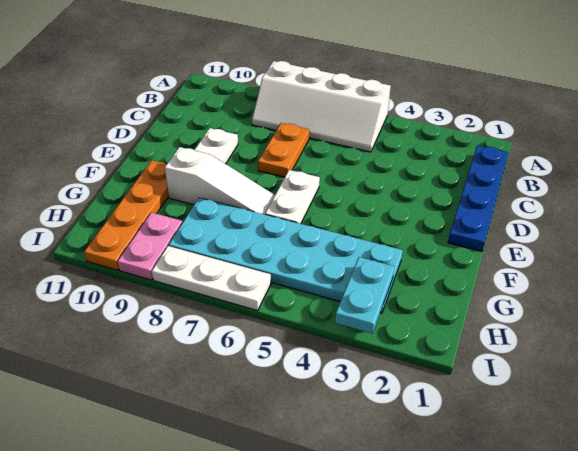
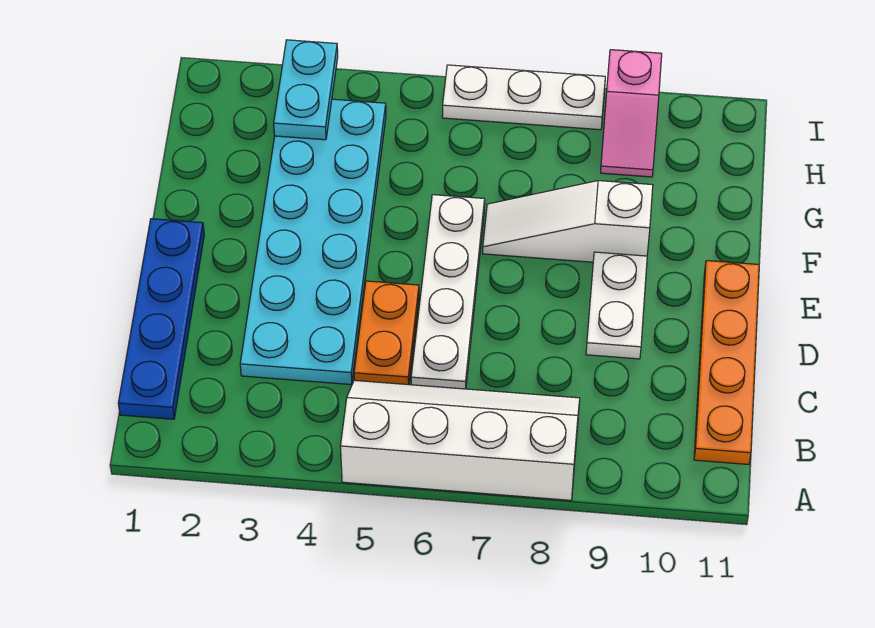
orange plate C7:D7 level 1 -> orange plate C5:D5 level 1
white plate E6:F6 level 1 -> white plate C6:F6 level 1
orange plate F10:I10 level 1 -> orange plate B11:E11 level 1
cyan plate G3:H8 level 1 -> cyan plate C3:H4 level 1
pink plate H9:I9 level 1 -> pink slope H9:I9 level 1 top I

